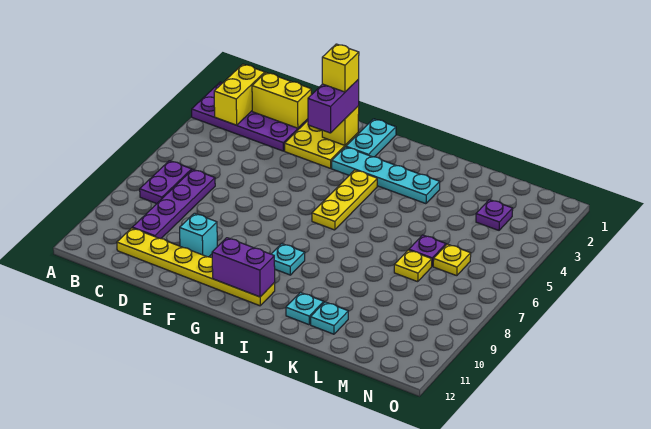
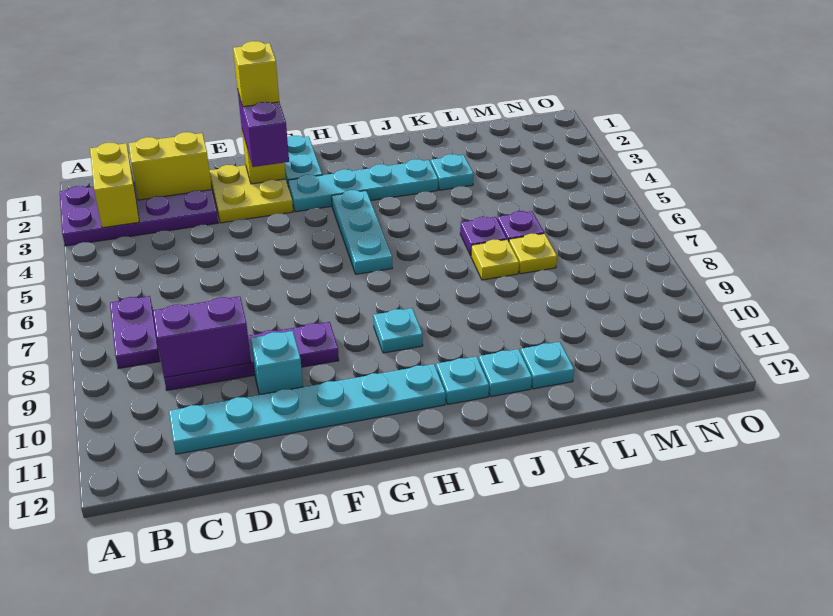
purple plate C7:C10 level 1 -> purple plate C9:F9 level 1
yellow plate C11:H11 level 1 -> cyan plate C11:H11 level 1
purple brick G11:H11 level 2 -> purple brick C9:D9 level 2
yellow plate H4:H6 level 1 -> cyan plate H4:H6 level 1
none -> cyan plate I11 level 1
none -> cyan plate K3 level 1
purple plate M3 level 1 -> purple plate K6 level 1
yellow plate M6 level 1 -> yellow plate K7 level 1

